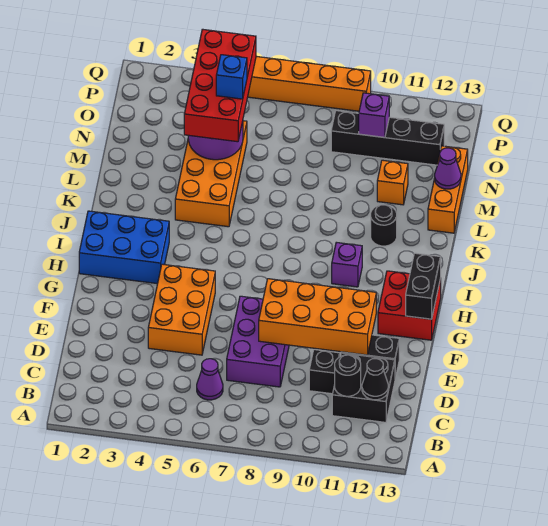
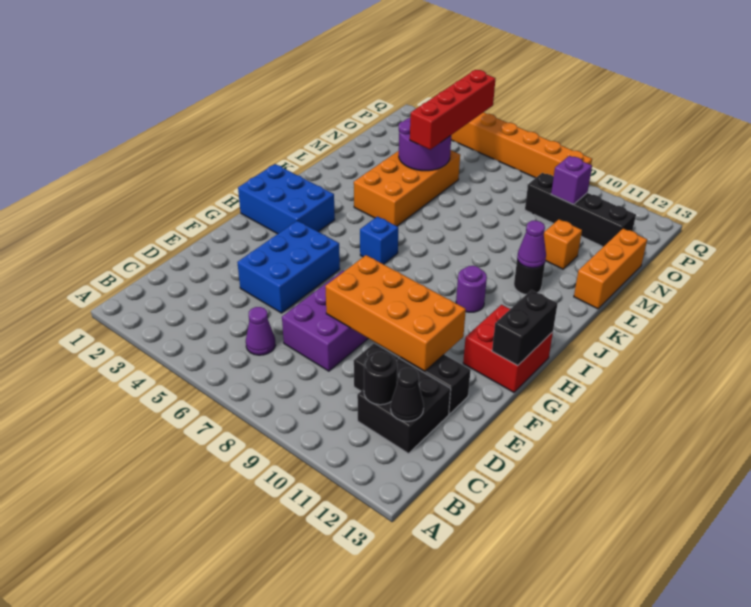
orange brick E4:G5 level 1 -> blue brick E4:G5 level 1
purple brick I10 level 1 -> purple round brick I10 level 1
red brick M4:P5 level 3 -> red brick M5:P5 level 3
purple cone M13 level 2 -> purple cone K11 level 2
blue brick N5 level 4 -> blue brick I6 level 1

